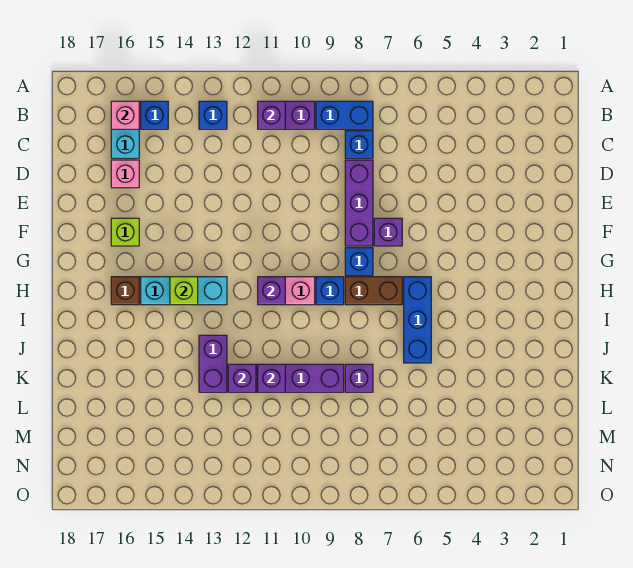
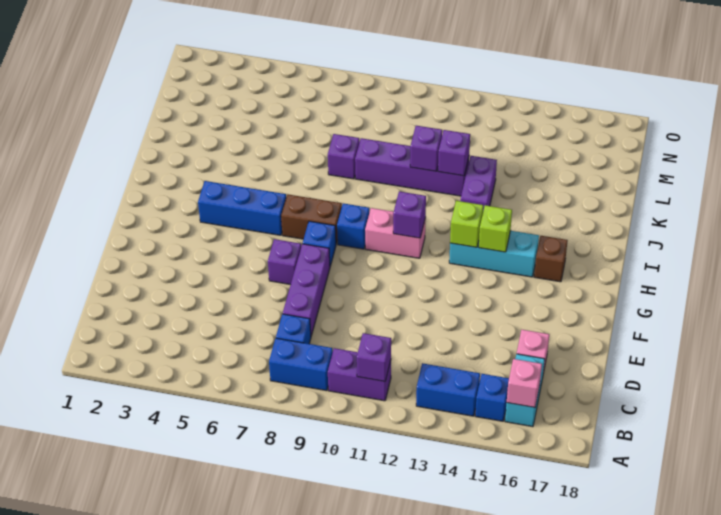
blue brick B13 level 1 -> blue brick B13:B14 level 1
lime brick F16 level 1 -> lime brick H13 level 2
blue brick H6:J6 level 1 -> blue brick H4:H6 level 1

